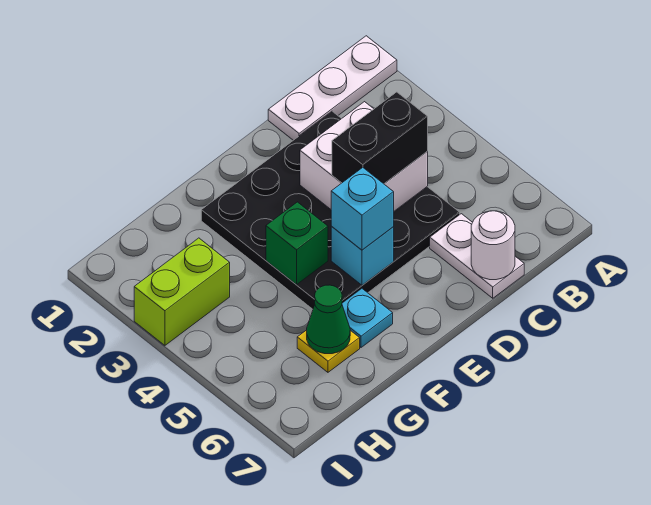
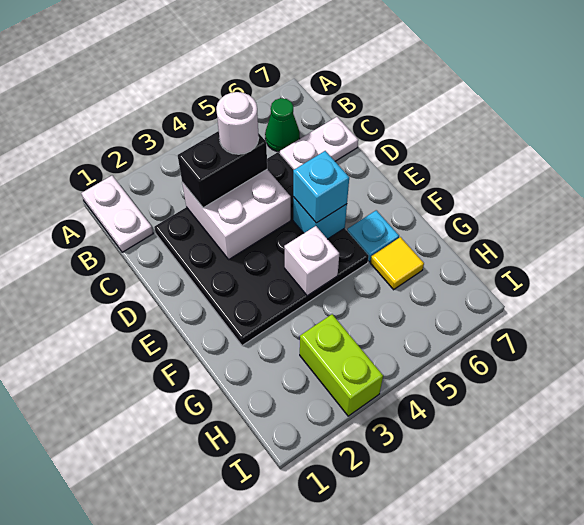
white plate A1:C1 level 1 -> white plate A1:B1 level 1
black brick C4:D4 level 3 -> black brick C3:C4 level 3
white round brick C7 level 2 -> white round brick C4 level 4
green brick F4 level 2 -> white brick F4 level 2
yellow plate G6 level 1 -> yellow tile G6 level 1
green cone G6 level 2 -> green cone B6 level 1

